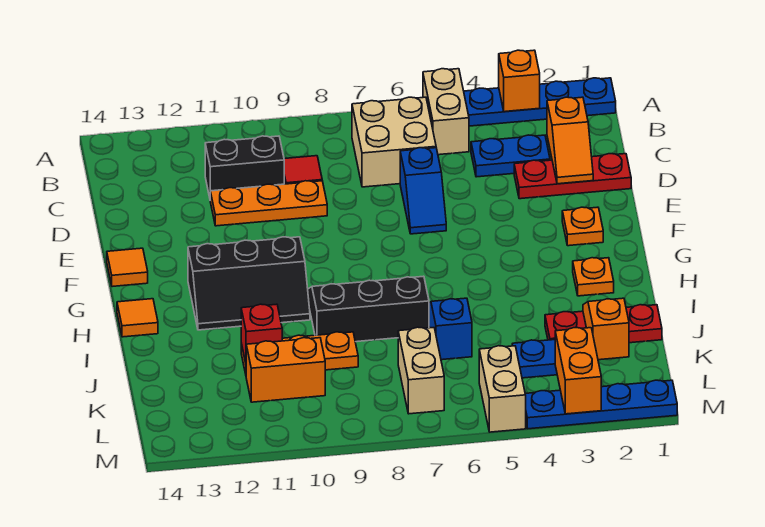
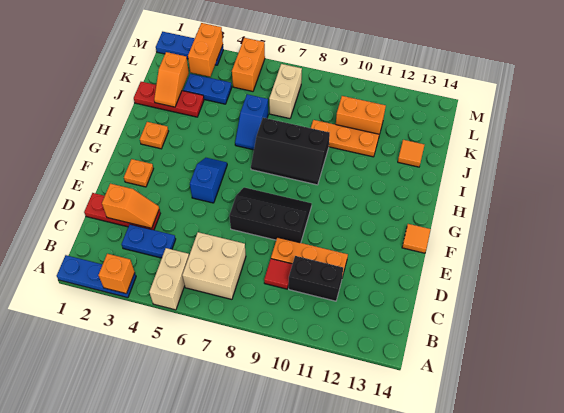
blue plate A1:A4 level 1 -> blue plate A1:A3 level 1
orange slope C2:D2 level 2 top C -> orange slope D2:D3 level 2 top 2
blue slope D6:E6 level 1 top D -> blue slope F5:G5 level 1 top F
black slope G10:H12 level 1 top G -> black slope E7:F9 level 1 top E
orange tile H14 level 1 -> orange tile J13 level 1
red brick J11 level 2 -> none
tan brick L5:M5 level 1 -> orange brick L5:M5 level 1
blue plate M1:M4 level 1 -> blue plate M1:M3 level 1

